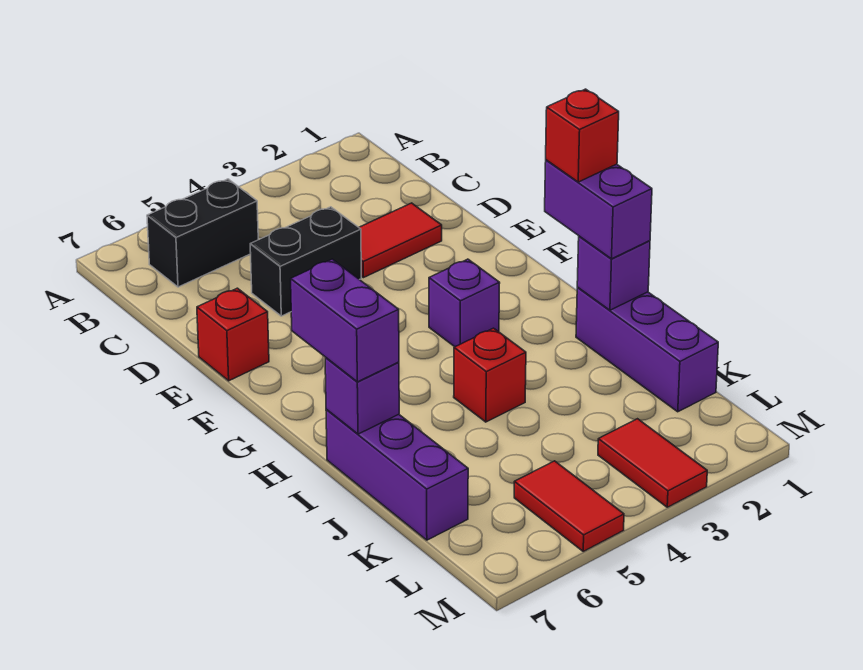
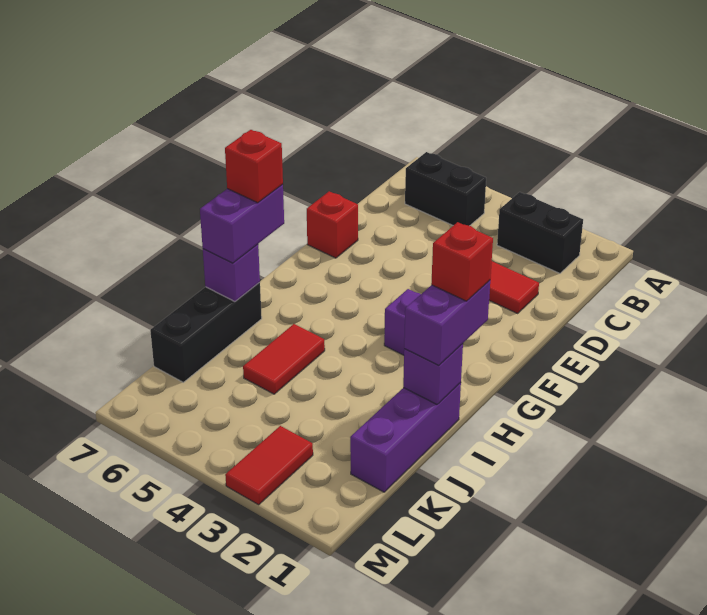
black brick D4:D5 level 1 -> black brick B2:B3 level 1
red brick I4 level 1 -> red brick H7 level 4
purple brick I7:K7 level 1 -> black brick I7:K7 level 1
red tile L5:M5 level 1 -> red tile I5:J5 level 1

